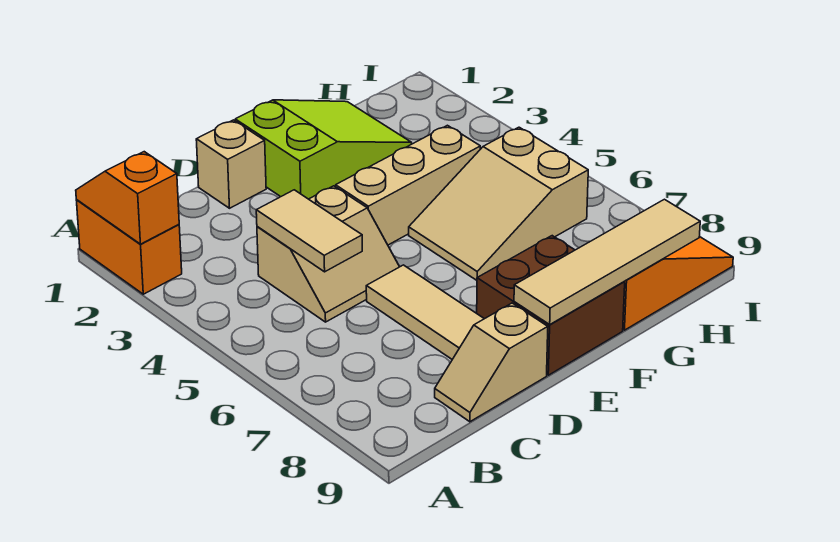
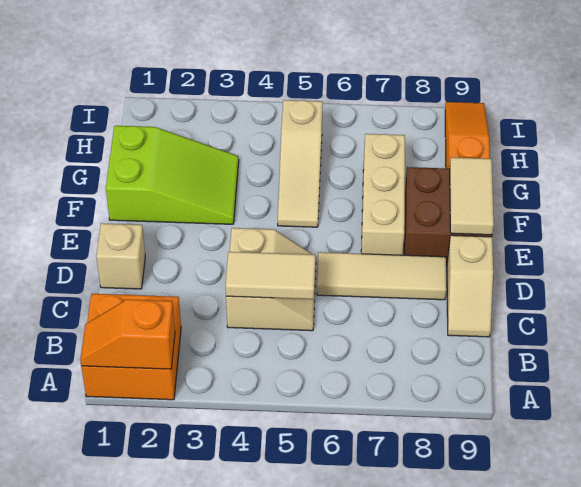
orange brick A1:A2 level 1 -> orange brick A1:B2 level 1
lime slope E1:G2 level 1 top E -> lime slope F1:G3 level 1 top 1
tan brick E4:G4 level 1 -> tan brick E7:G7 level 1
tan tile E9:H9 level 2 -> tan tile E9:F9 level 2
tan slope F5:H6 level 1 top H -> tan slope F5:H5 level 1 top H

